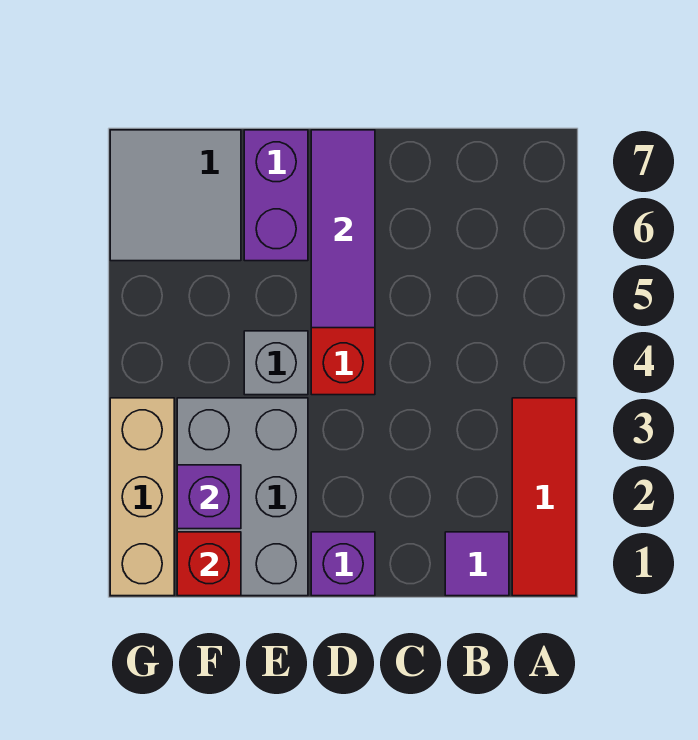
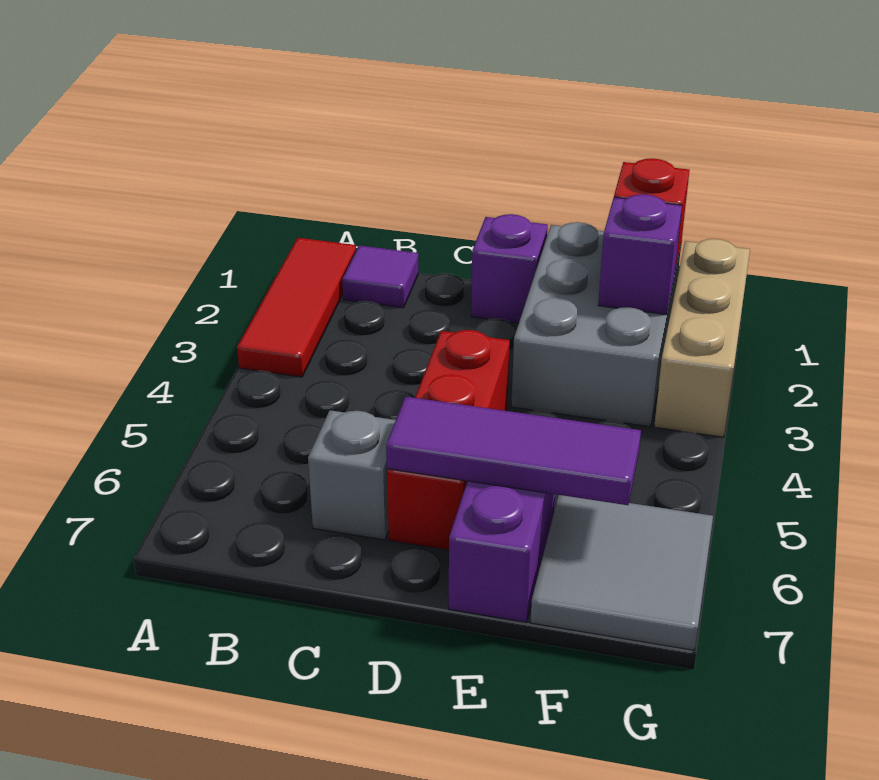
purple tile D5:D7 level 2 -> purple tile D6:F6 level 2
grey brick E4 level 1 -> grey brick C6 level 1

